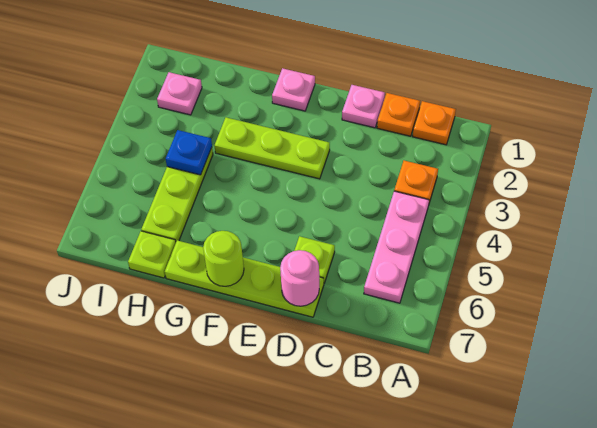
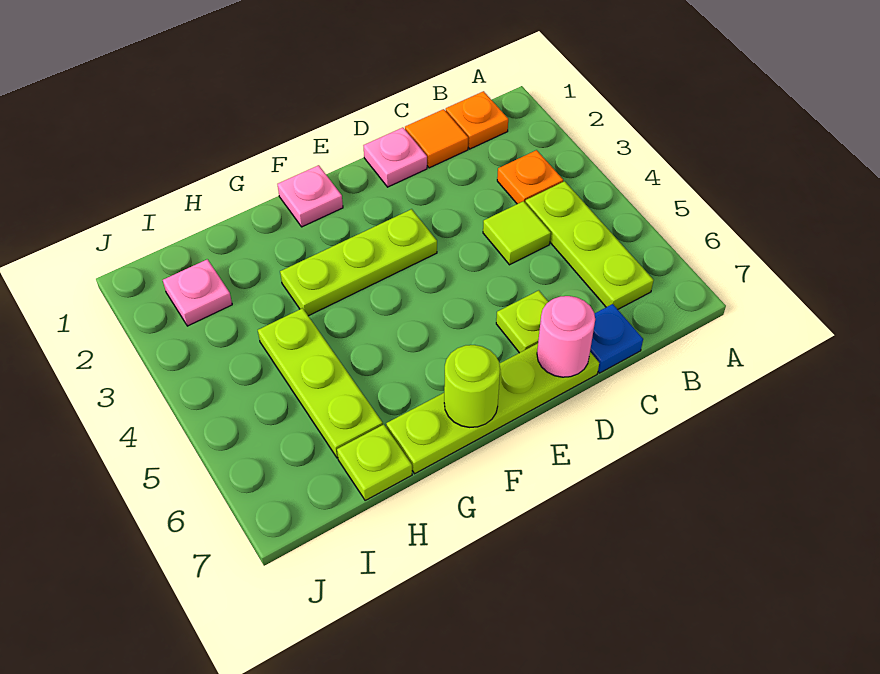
pink plate B4:B6 level 1 -> lime plate B4:B6 level 1
orange plate C1 level 1 -> orange tile C1 level 1
none -> lime tile C4 level 1
blue plate H4 level 2 -> blue plate C7 level 1

